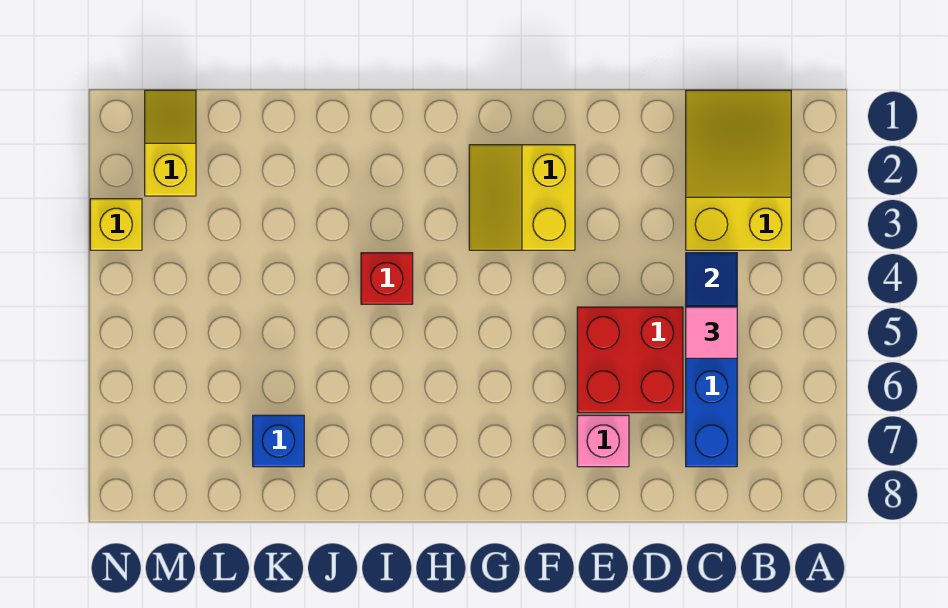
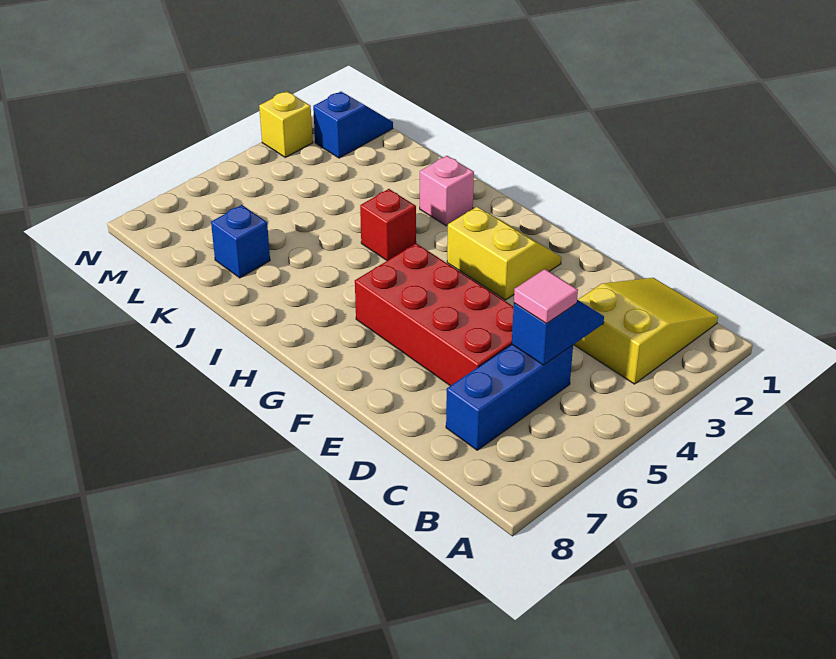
red brick D5:E6 level 1 -> red brick D5:G6 level 1
pink brick E7 level 1 -> pink brick I2 level 1
yellow slope F2:G3 level 1 top F -> yellow slope F2:G3 level 1 top 3
yellow slope M1:M2 level 1 top 2 -> blue slope M1:M2 level 1 top 2

